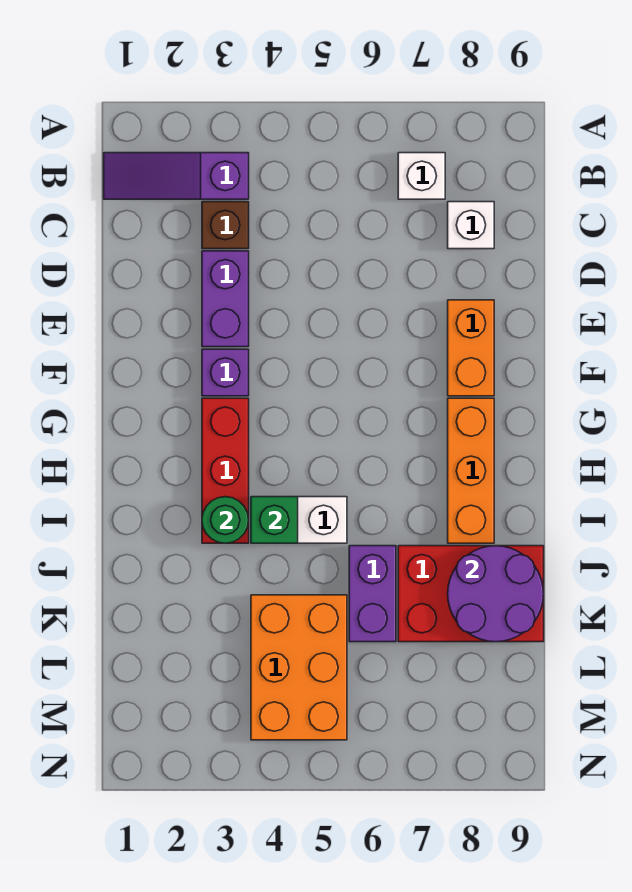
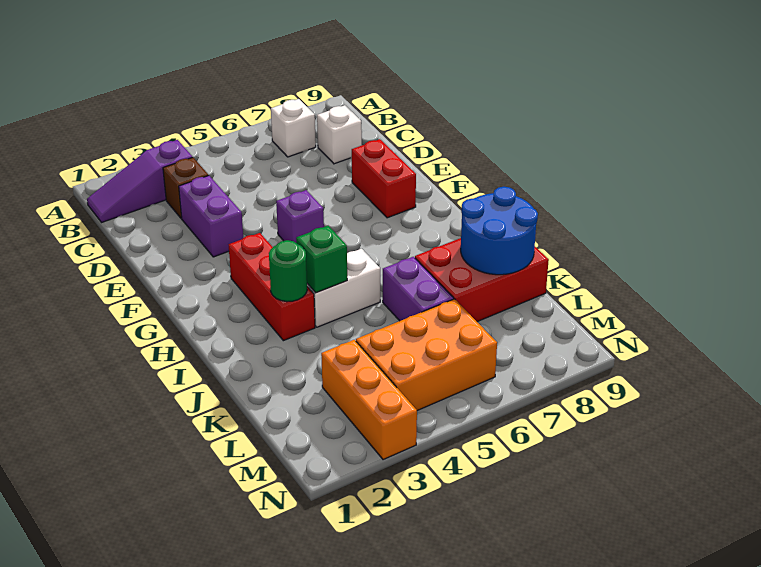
orange brick E8:F8 level 1 -> red brick E8:F8 level 1
purple brick F3 level 1 -> purple brick F5 level 1
orange brick G8:I8 level 1 -> orange brick L3:N3 level 1
purple round brick J8:K9 level 2 -> blue round brick J8:K9 level 2
orange brick K4:M5 level 1 -> orange brick L4:M6 level 1

